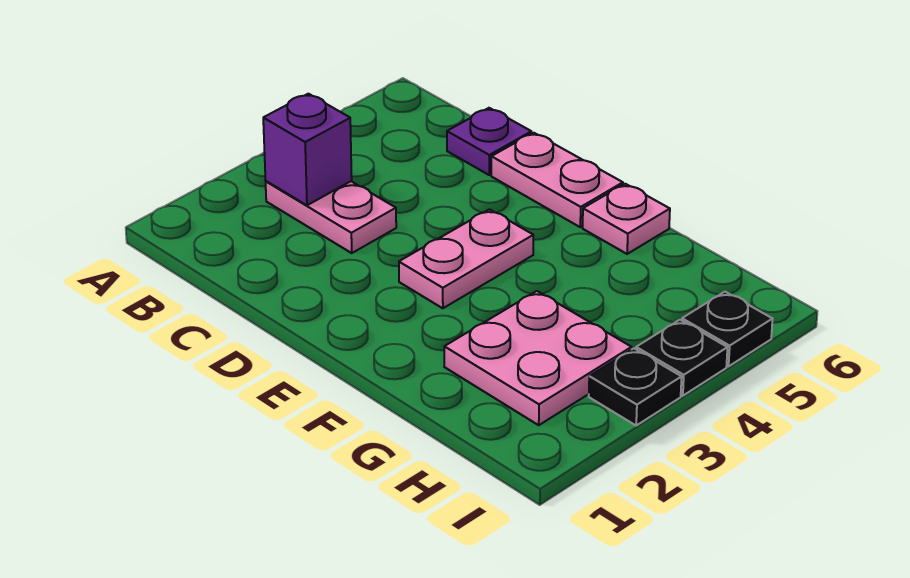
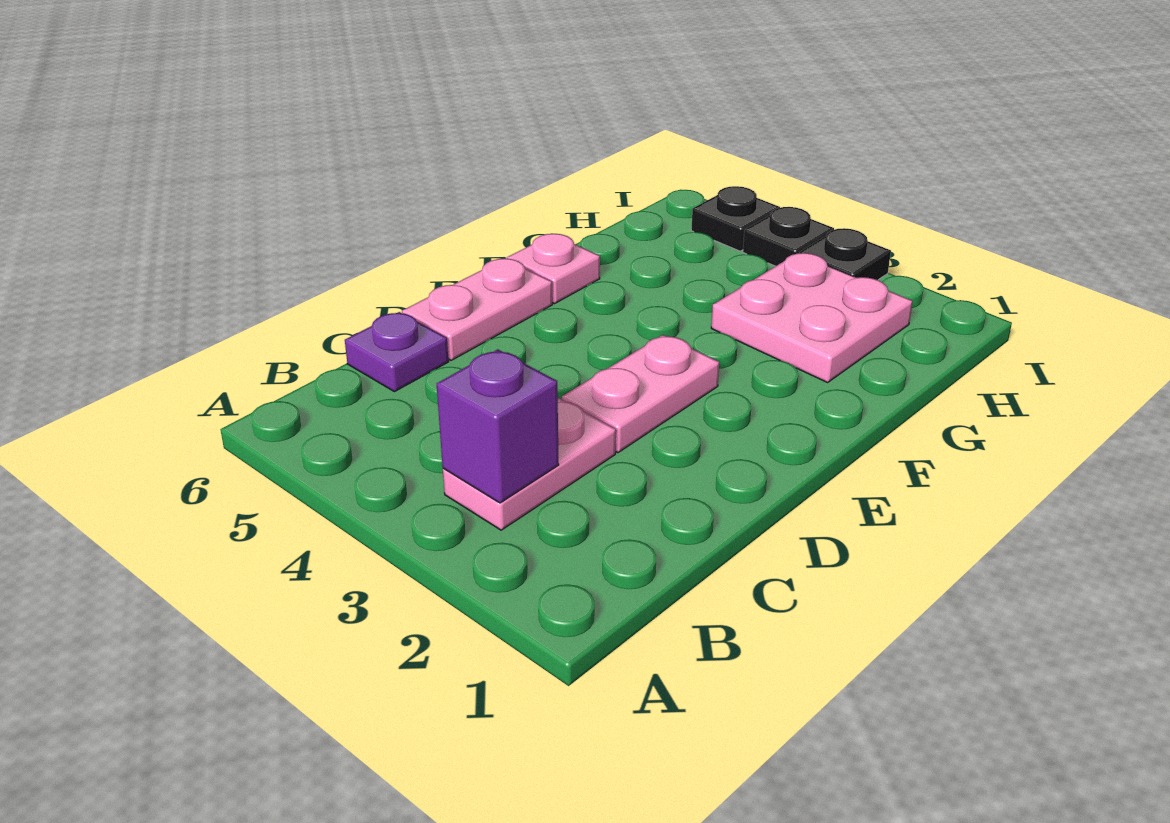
pink plate E3:E4 level 1 -> pink plate D3:E3 level 1

